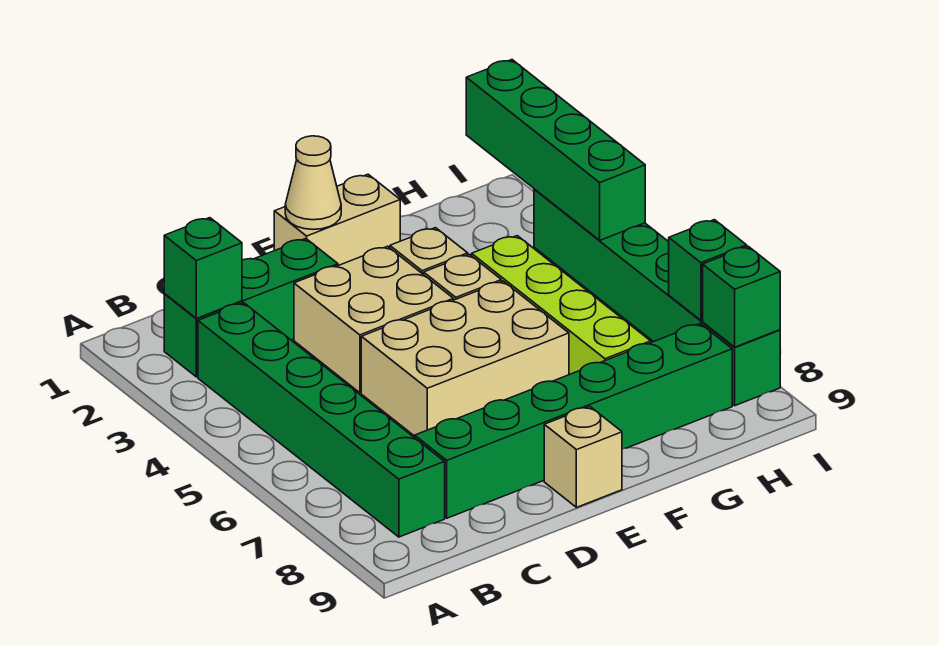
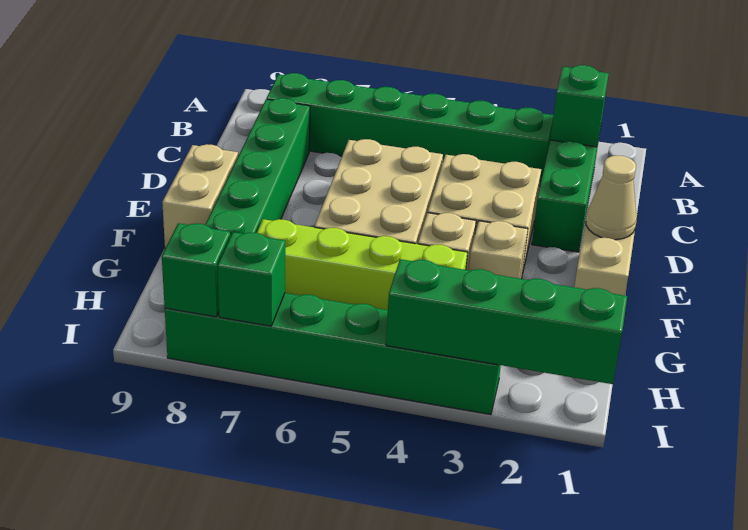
tan brick E9 level 1 -> tan brick E9:F9 level 1

